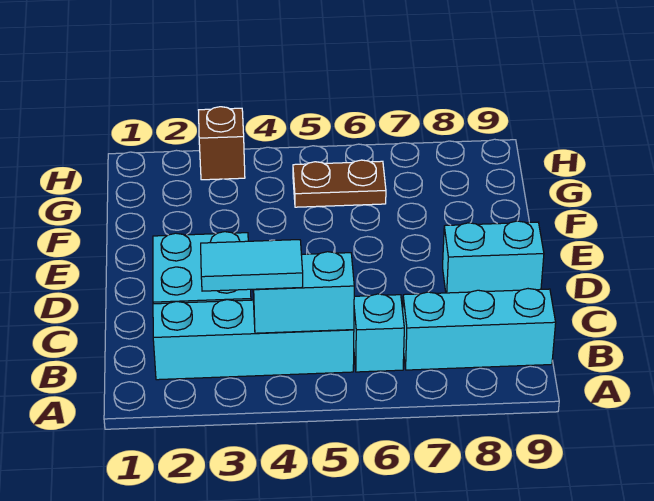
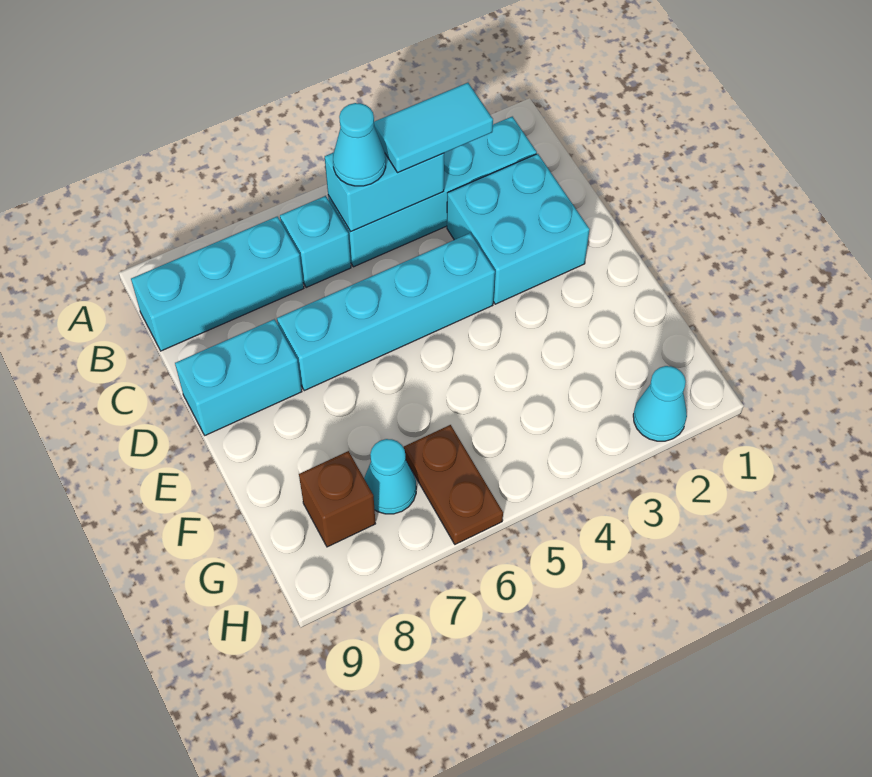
none -> cyan cone B5 level 3
none -> cyan brick D4:D7 level 1
brown plate G5:G6 level 1 -> brown plate G6:H6 level 1
none -> cyan cone G7 level 1
none -> cyan cone H2 level 1
brown brick H3 level 1 -> brown brick G8 level 1

